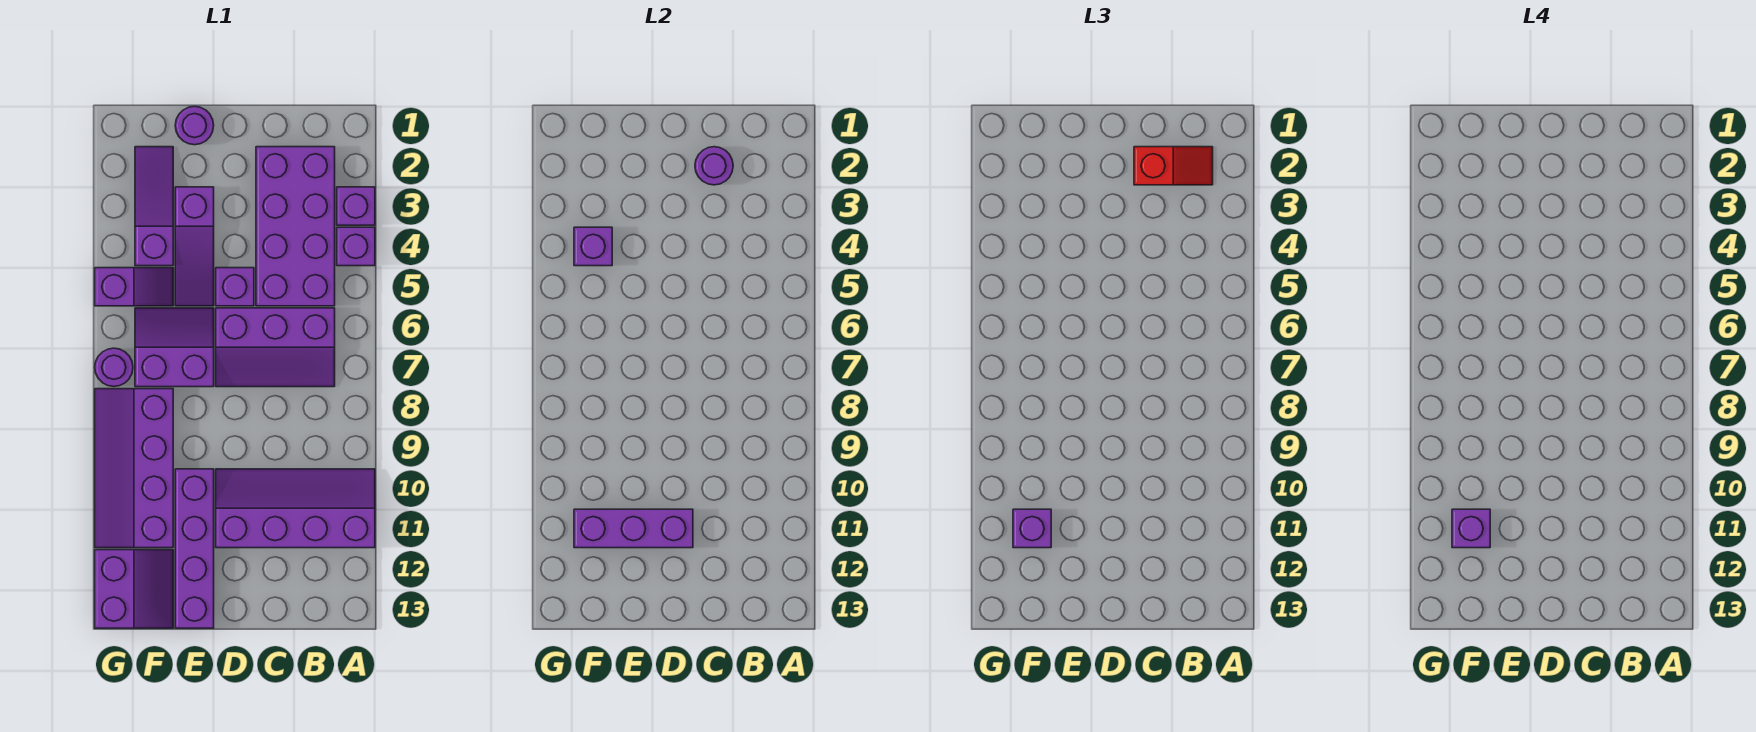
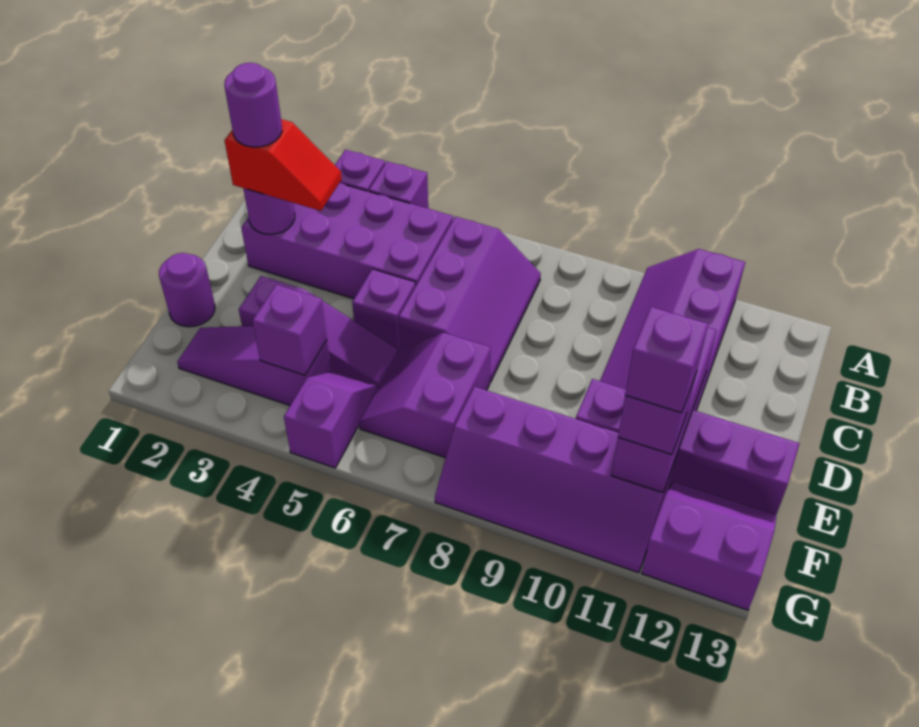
red slope B2:C2 level 3 top C -> red slope C2:C3 level 3 top 2
purple round brick G7 level 1 -> purple round brick C2 level 4

